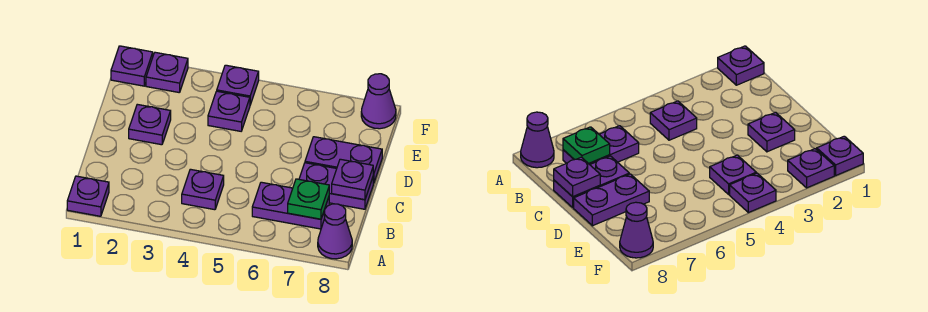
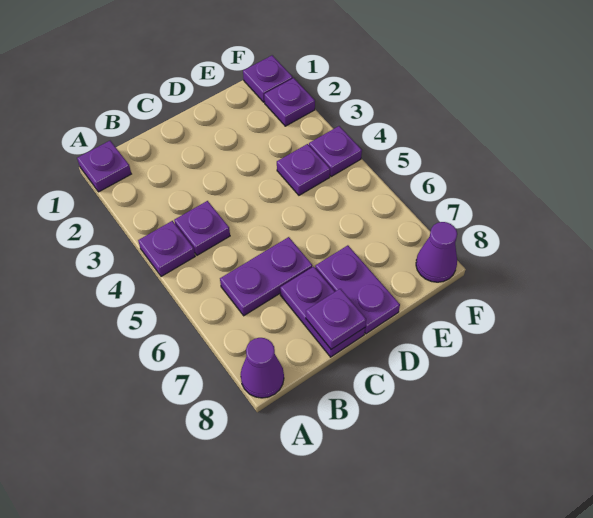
purple plate B6:B7 level 1 -> purple plate B6:C6 level 1
green plate B7 level 2 -> none
purple plate D2 level 1 -> purple plate A4 level 1

